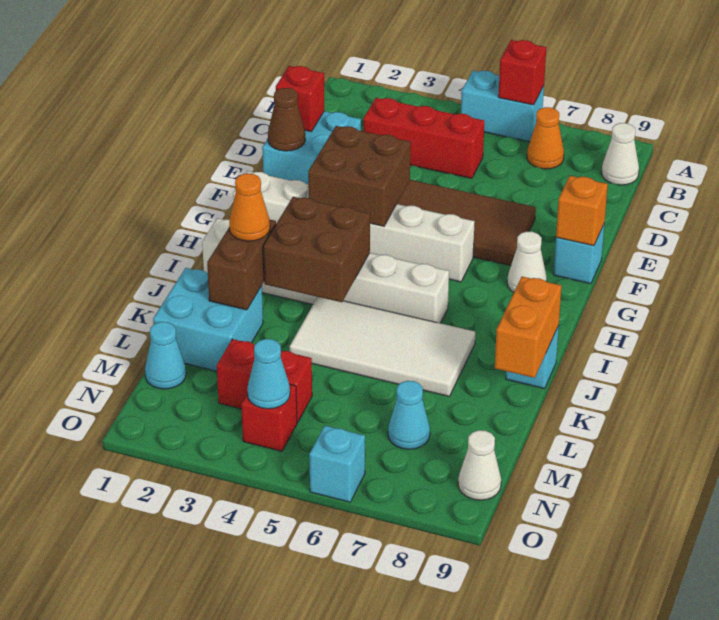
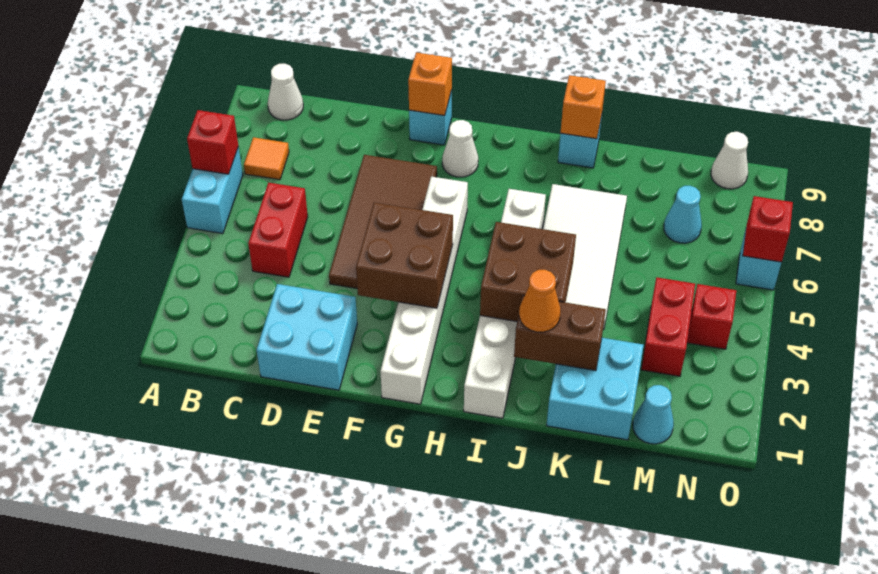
orange cone B7 level 1 -> orange tile B7 level 1
red brick C3:C5 level 1 -> red brick C4:C5 level 1
red brick D1 level 2 -> red brick O6 level 2
brown cone E1 level 2 -> none
orange brick J9:K9 level 2 -> orange brick J9 level 2
cyan cone N4 level 2 -> none

